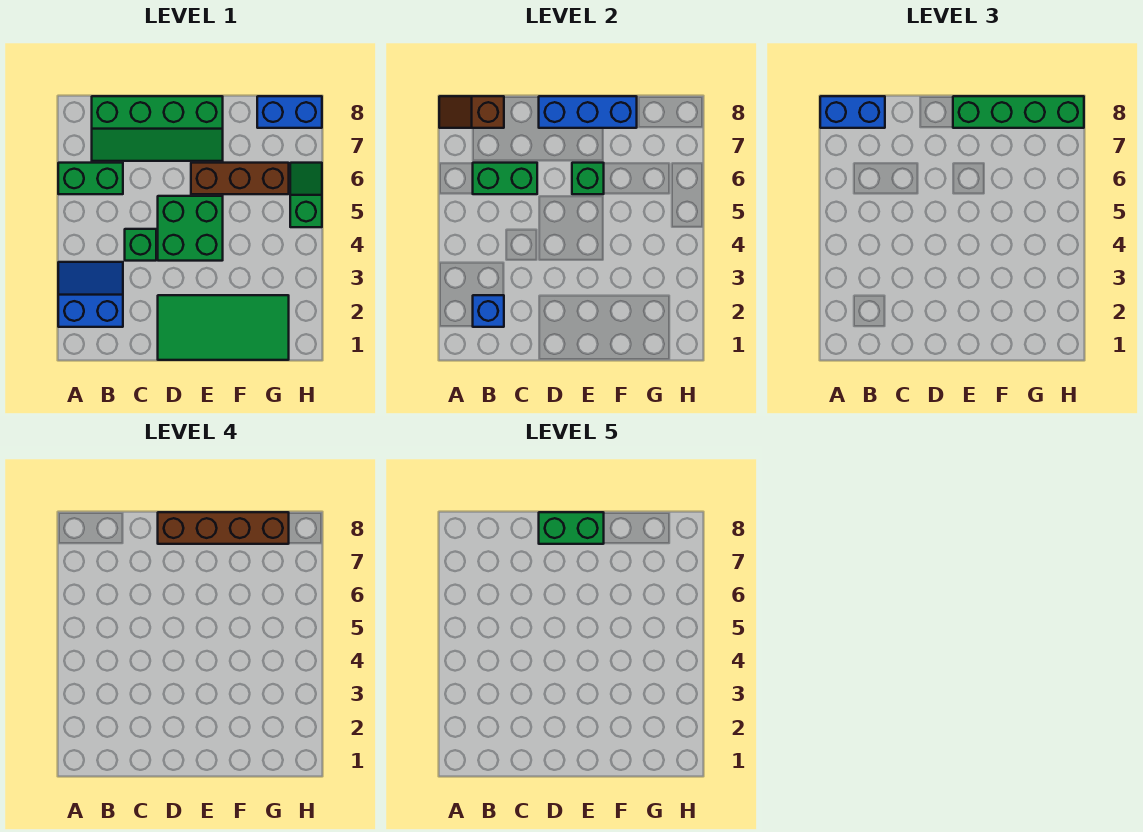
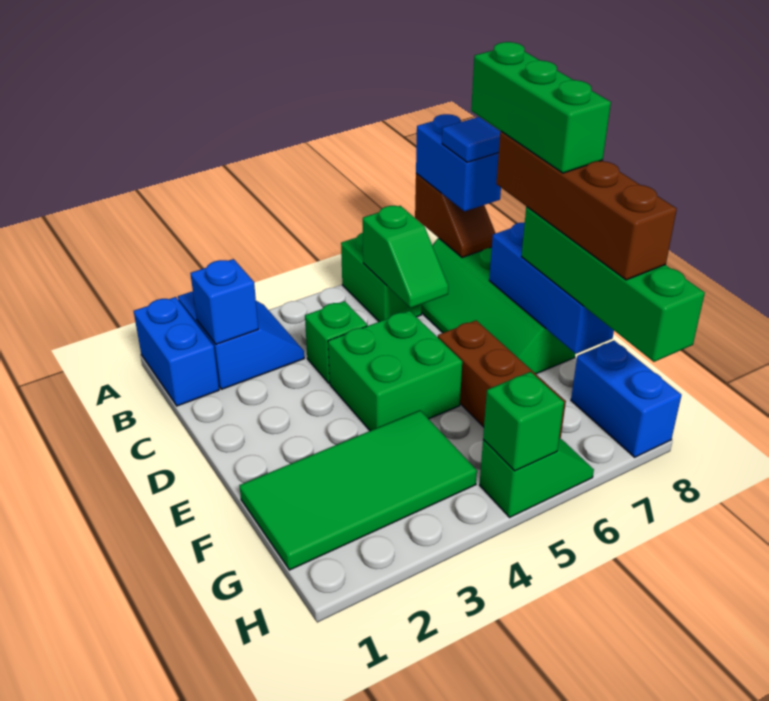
none -> blue brick A1:B1 level 1
brown slope A8:B8 level 2 top B -> brown slope A8:B8 level 2 top A
green brick B6:C6 level 2 -> green slope B6:C6 level 2 top B
none -> blue tile B8 level 4
green tile D1:G2 level 1 -> green tile F1:G4 level 1
green brick D8:E8 level 5 -> green brick C8:E8 level 5
green brick E6 level 2 -> green brick H5 level 2

